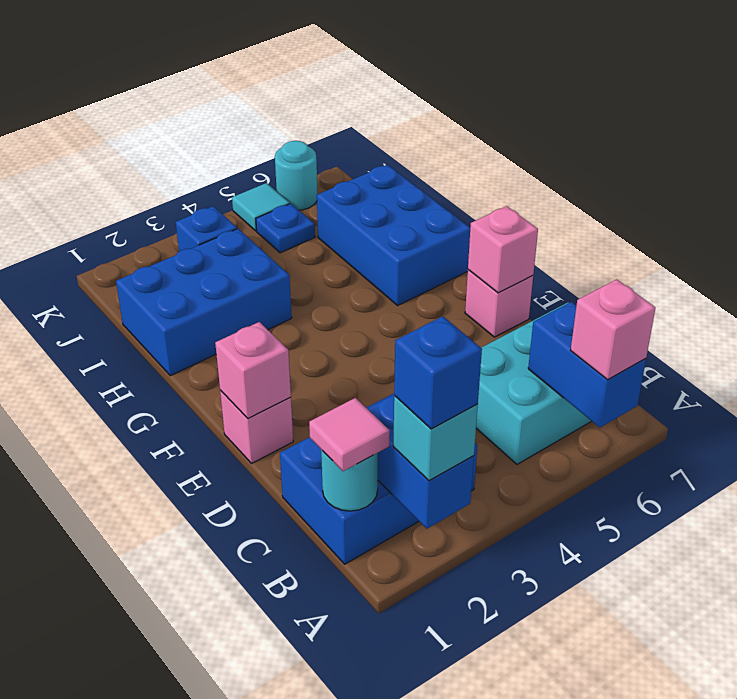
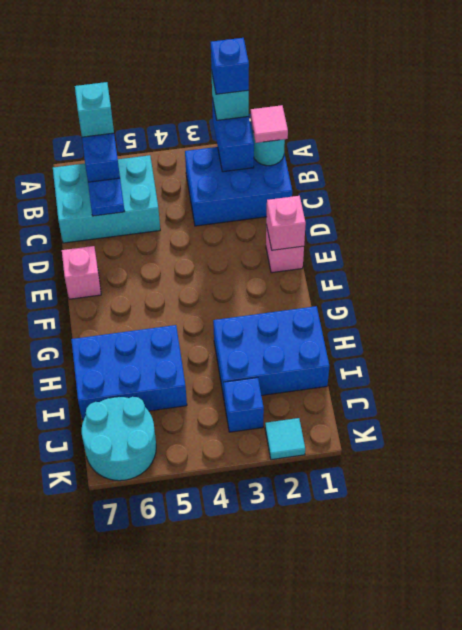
pink brick A6 level 3 -> cyan brick A6 level 3
pink brick E7 level 2 -> none
blue brick G6:I7 level 1 -> blue brick H5:I7 level 1
blue plate J5 level 1 -> blue plate C6 level 2
cyan tile K5 level 1 -> cyan tile K2 level 1
cyan round brick K6 level 1 -> cyan round brick J6:K7 level 1

